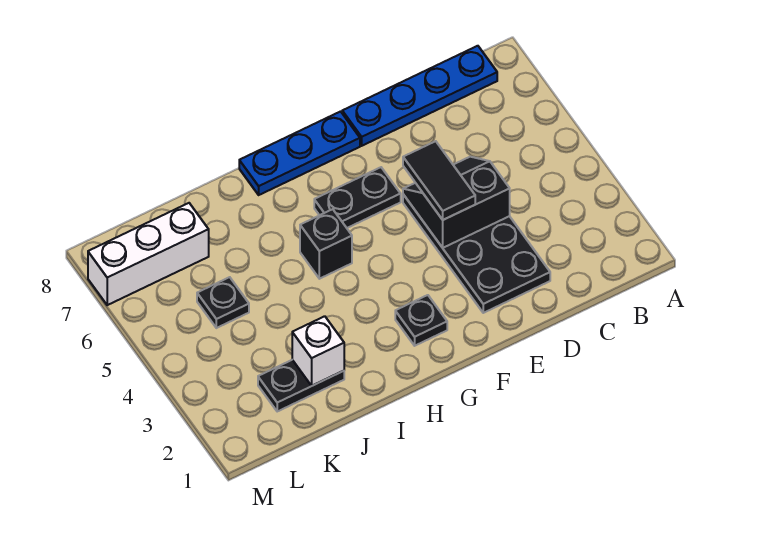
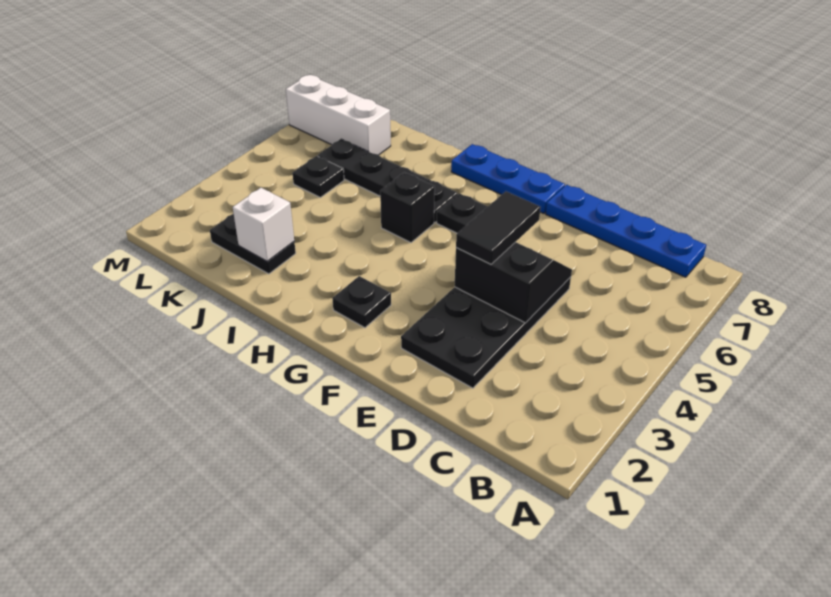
none -> black plate H6:K6 level 1

